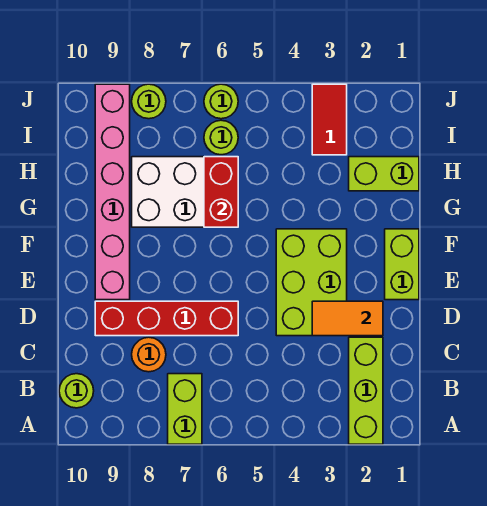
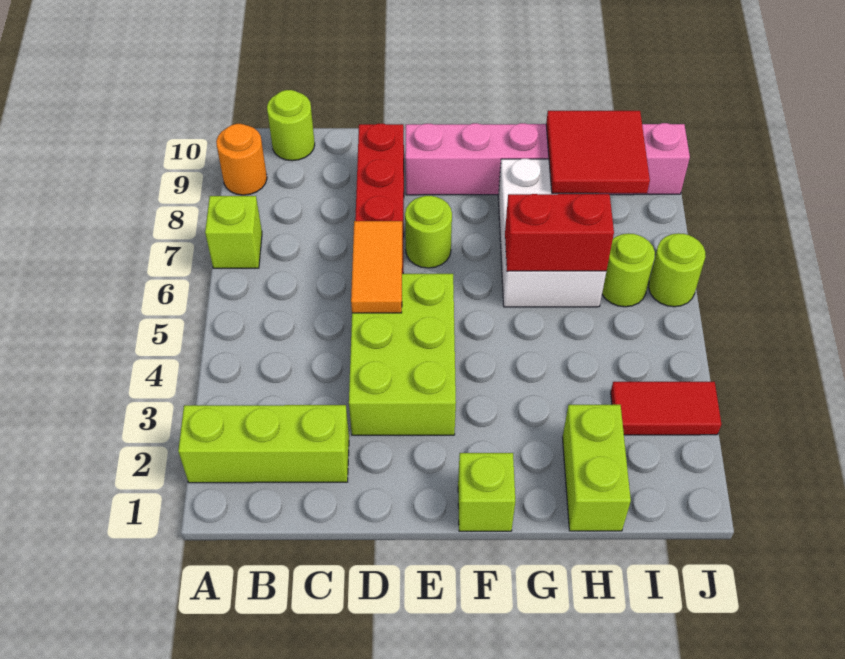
lime brick A7:B7 level 1 -> lime brick A7 level 1
orange round brick C8 level 1 -> orange round brick A9 level 1
orange tile D2:D3 level 2 -> orange tile D5:D6 level 2
lime brick D3:F4 level 1 -> lime brick D3:E5 level 1
lime brick E1:F1 level 1 -> lime brick F1 level 1
none -> red tile H8:I9 level 2
lime round brick J8 level 1 -> lime round brick E7 level 1

